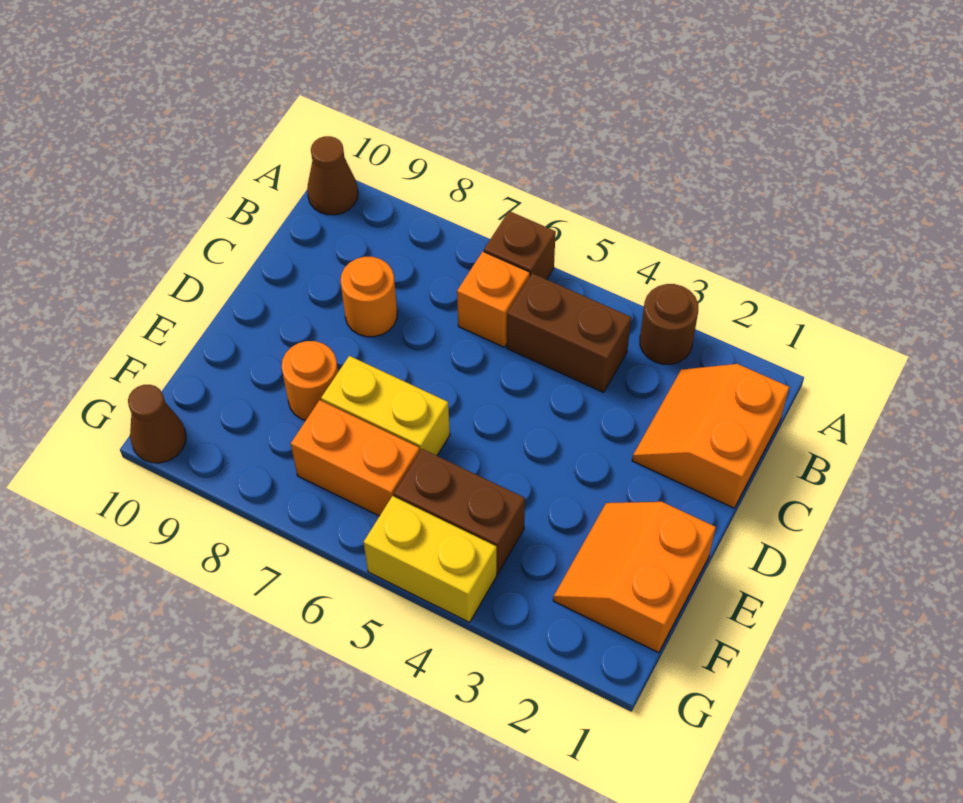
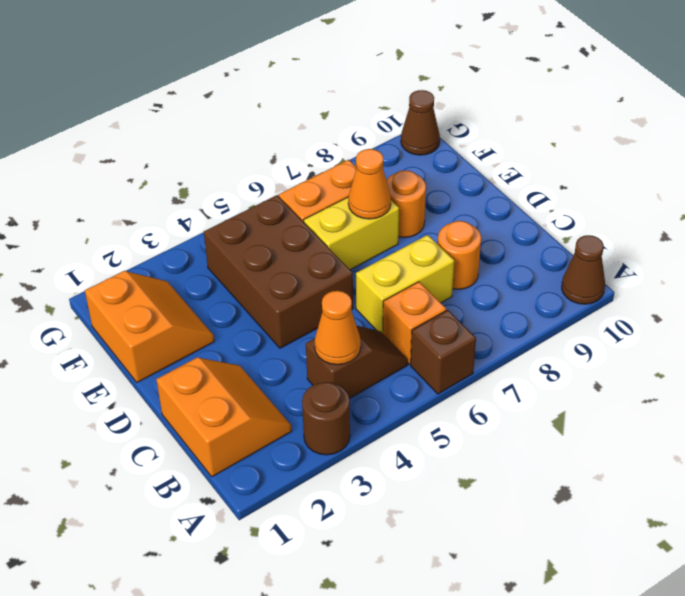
brown brick B4:B5 level 1 -> brown slope B4:B5 level 1 top 4
none -> orange cone B4 level 2
none -> orange cone E7 level 2
brown brick F4:F5 level 1 -> brown brick D4:F5 level 1
yellow brick G4:G5 level 1 -> yellow brick C6:C7 level 1

